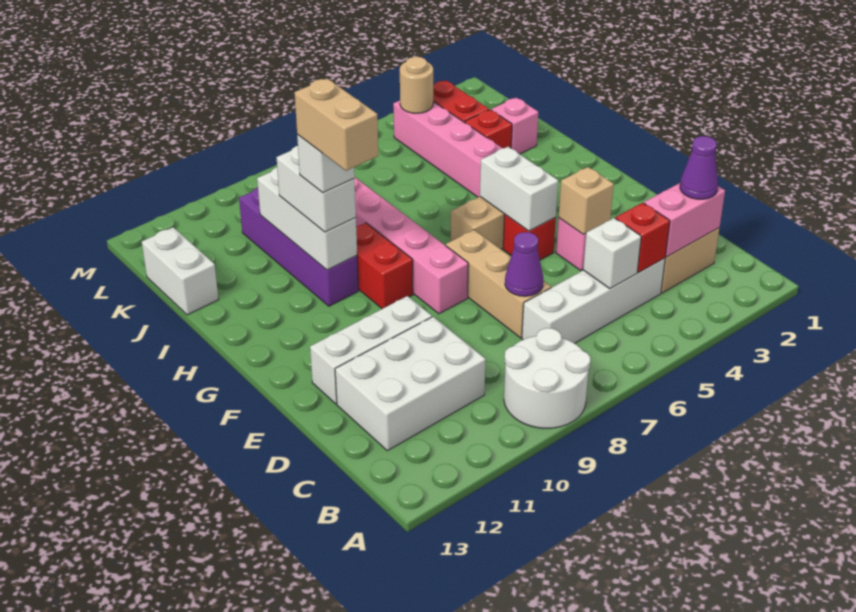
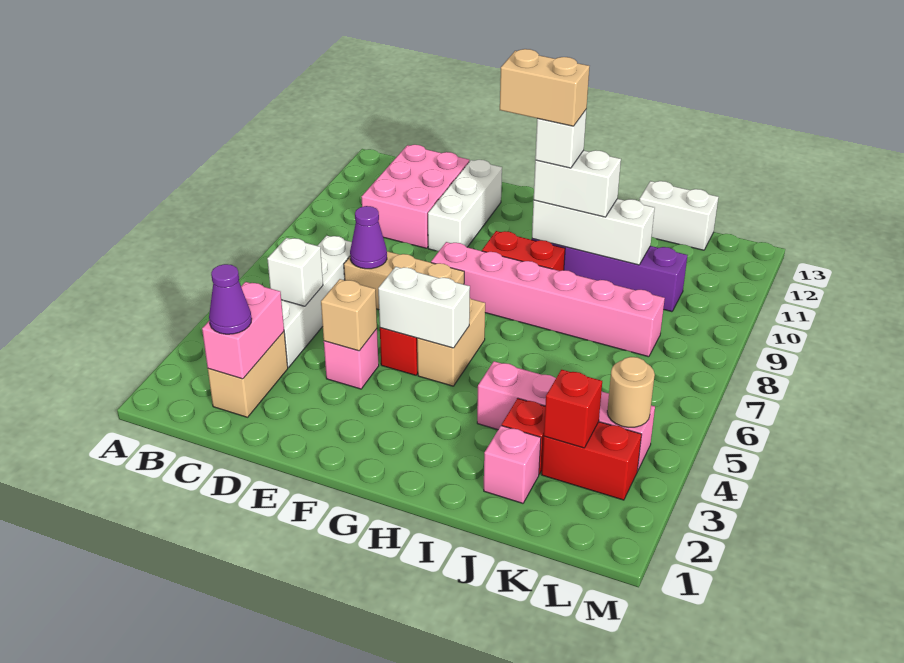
white round brick A8:B9 level 1 -> none
red brick C4 level 2 -> red brick K3 level 2
white brick C10:D12 level 1 -> pink brick C10:D12 level 1

